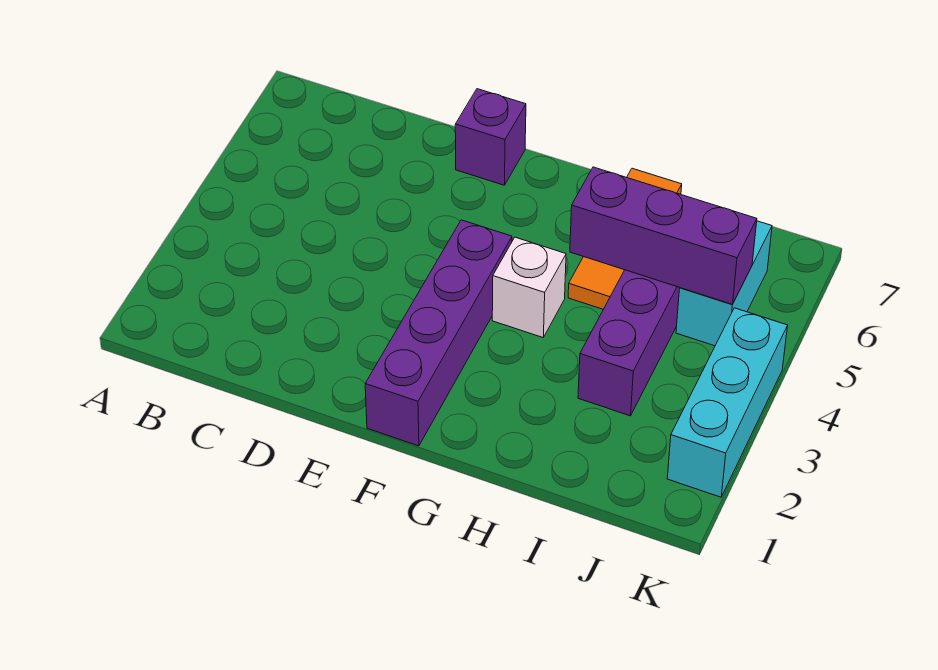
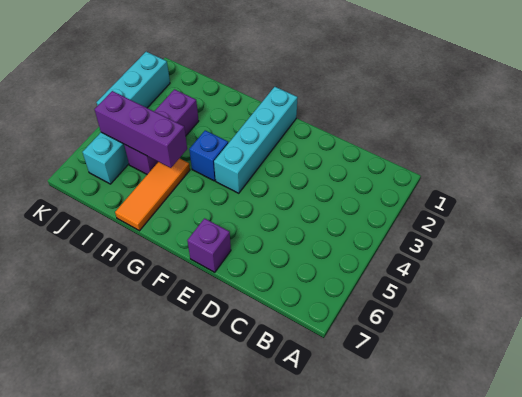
purple brick F1:F4 level 1 -> cyan brick F1:F4 level 1
white brick G4 level 1 -> blue brick G4 level 1

